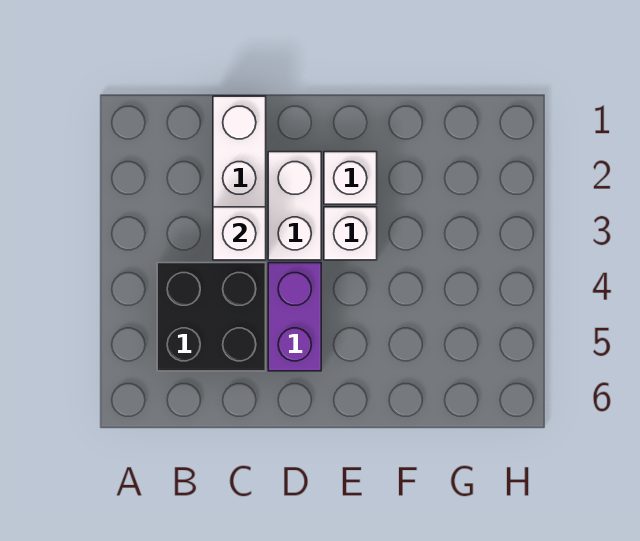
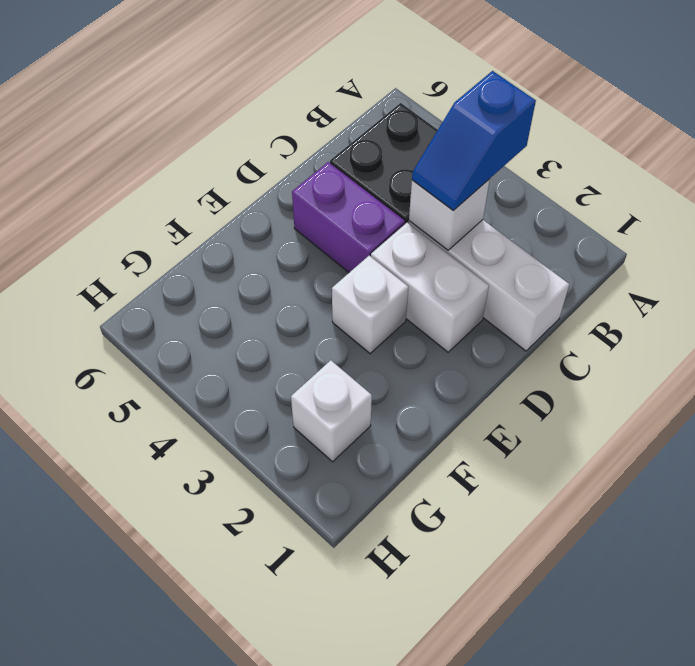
none -> blue slope B3:C3 level 3 top B
white brick E2 level 1 -> white brick G2 level 1

